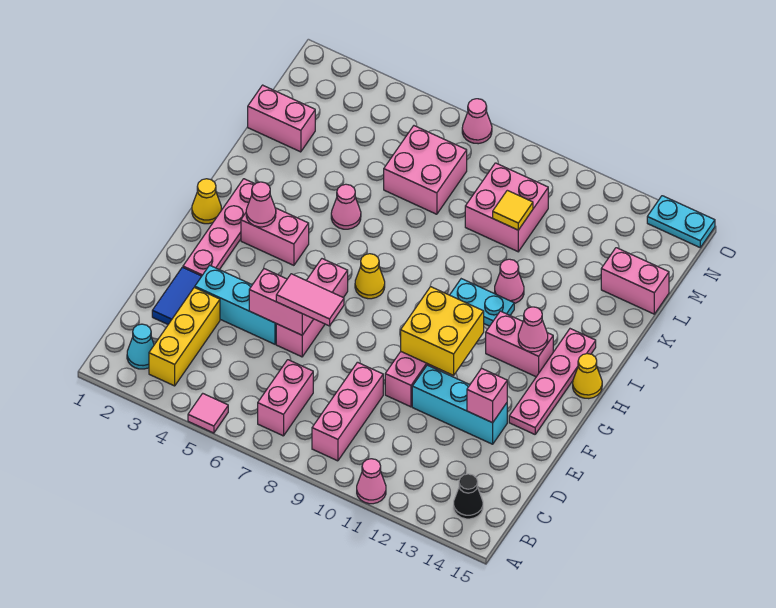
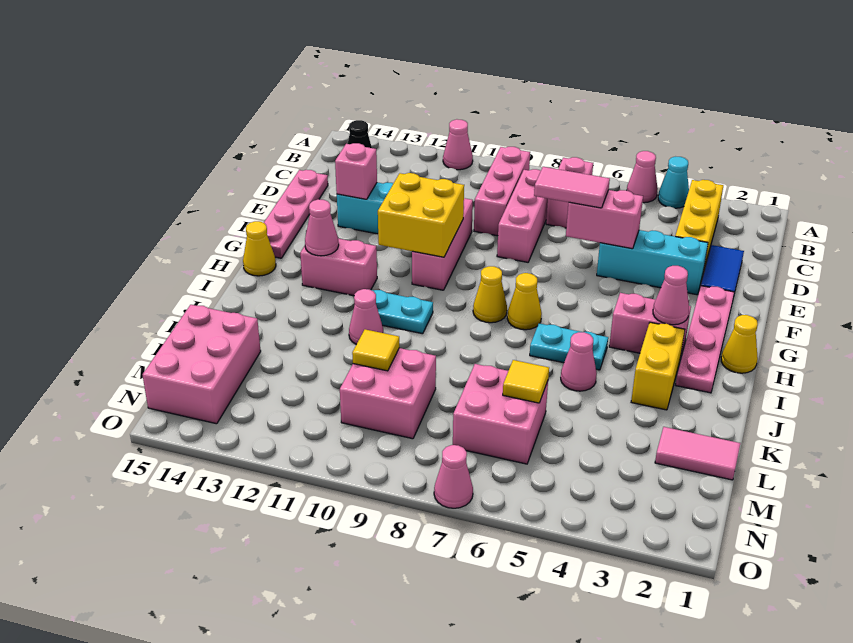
pink tile A5 level 1 -> pink cone A5 level 1
cyan cone B2 level 1 -> cyan cone A4 level 1
pink brick E6:G6 level 1 -> pink brick C8:E8 level 1
pink plate F14:I14 level 1 -> pink plate D15:G15 level 1
none -> yellow cone H8 level 1
none -> yellow brick I3:J3 level 1
pink brick L1:L2 level 1 -> pink tile L1:L2 level 1
none -> yellow tile L6 level 2
pink brick L14:L15 level 1 -> pink brick L14:N15 level 1
cyan plate O14:O15 level 1 -> cyan plate I5:I6 level 1

